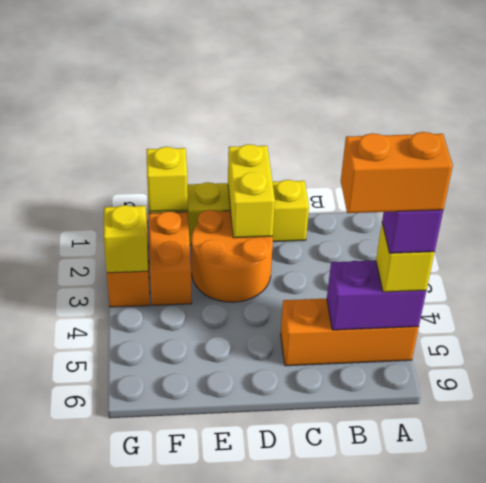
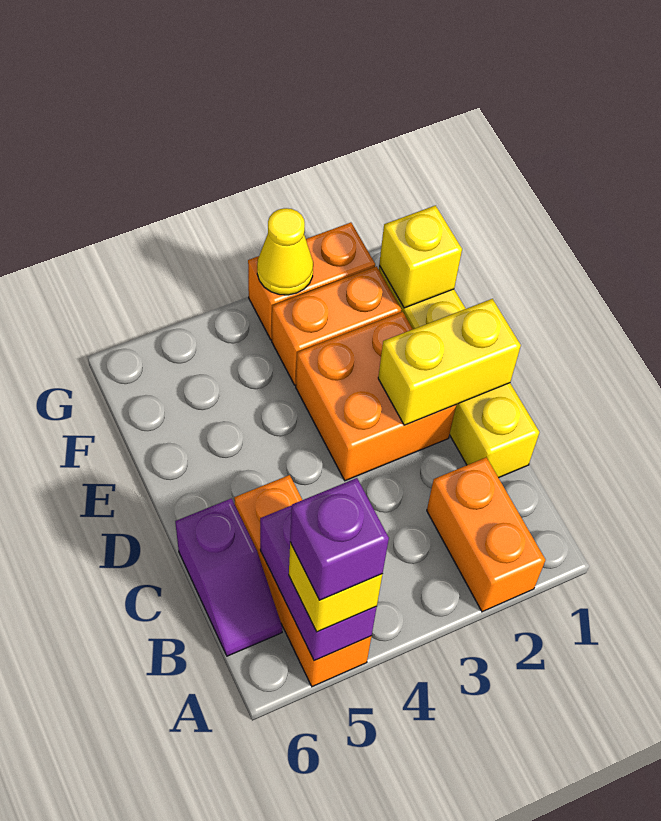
orange brick A5:B5 level 5 -> orange brick A2:B2 level 1
none -> purple slope B6:C6 level 1 top C
orange round brick D2:E3 level 1 -> orange brick D2:E3 level 1
yellow brick G3 level 2 -> yellow cone G3 level 2

